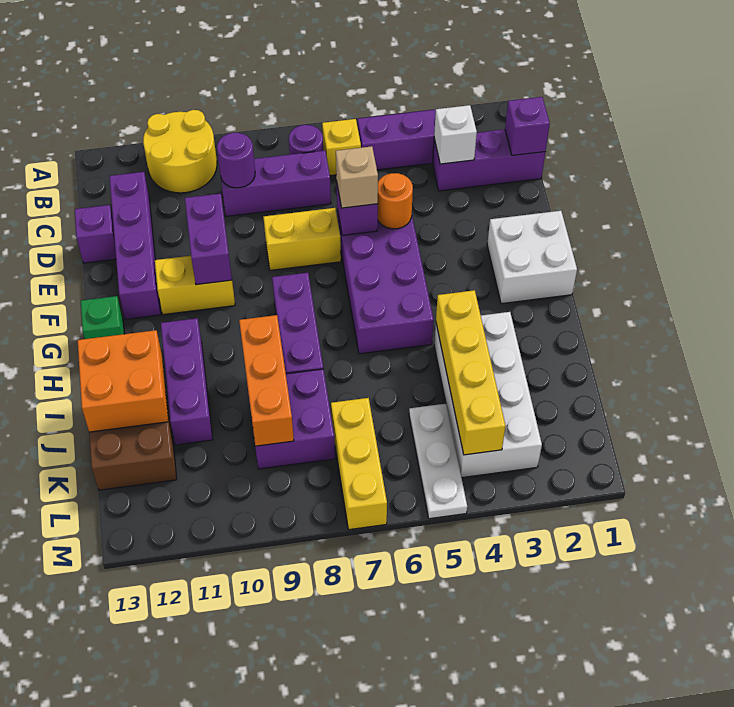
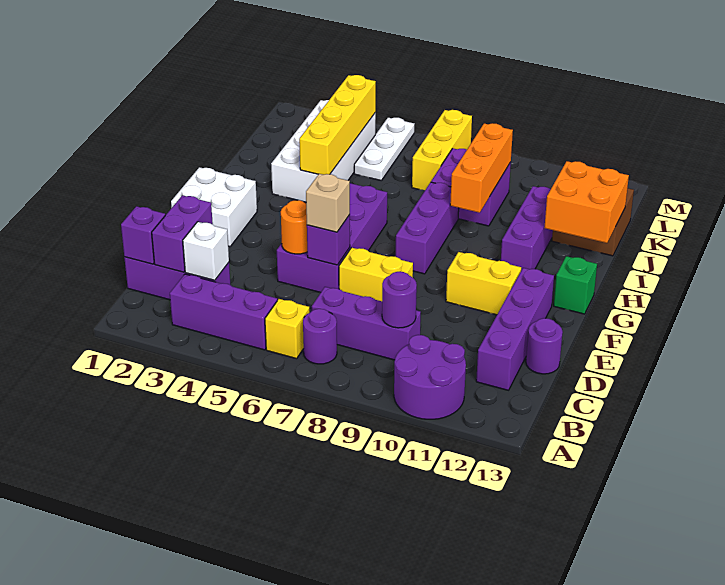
yellow round brick A10:B11 level 1 -> purple round brick A10:B11 level 1
purple brick D13 level 1 -> purple round brick D13 level 1
purple brick E10:F10 level 2 -> purple brick C2:D2 level 2

